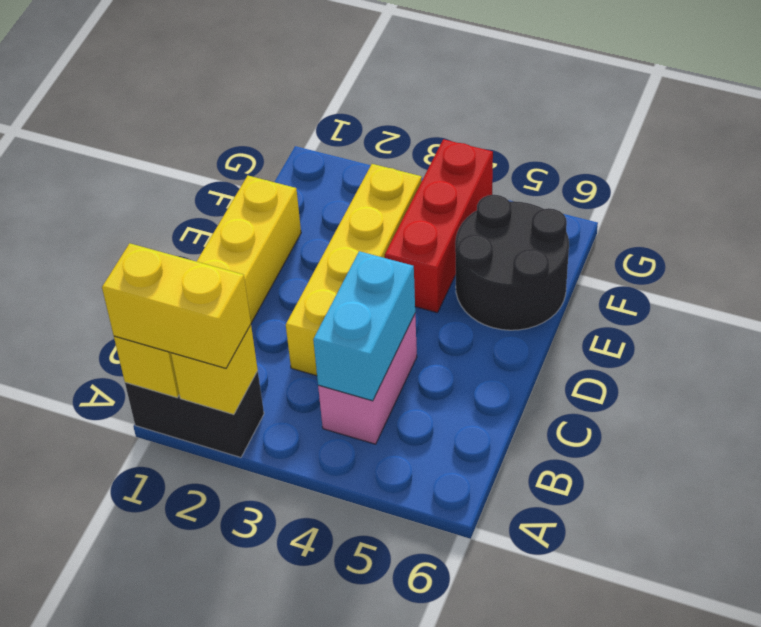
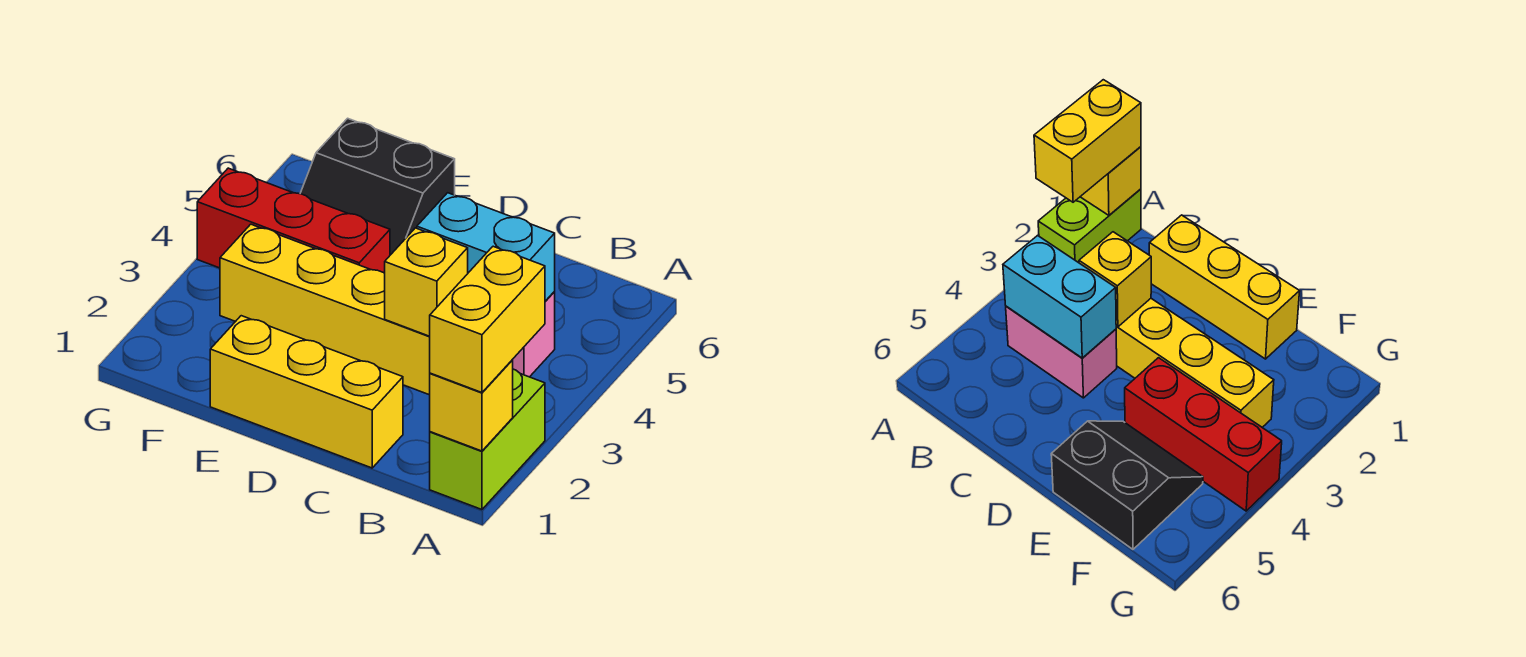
black brick A1:A2 level 1 -> lime brick A1:A2 level 1
yellow brick A2 level 2 -> yellow brick C3 level 2
black round brick E5:F6 level 1 -> black slope E5:F6 level 1 top 6

